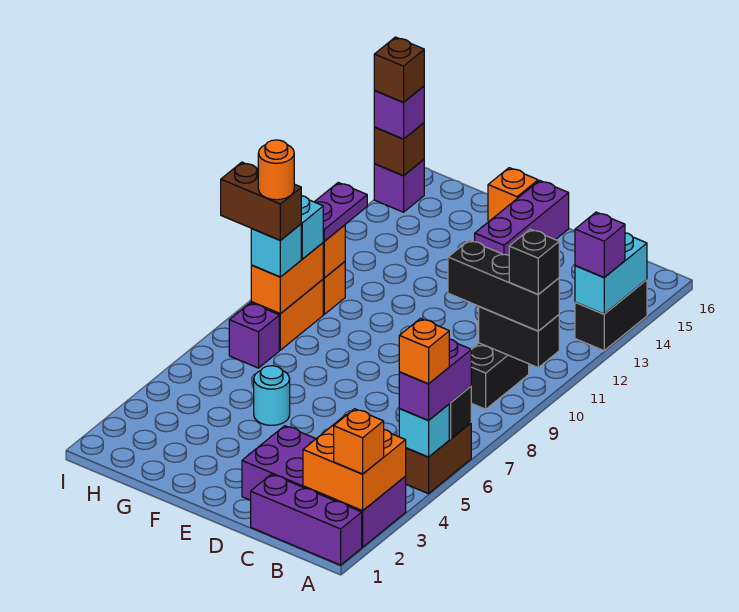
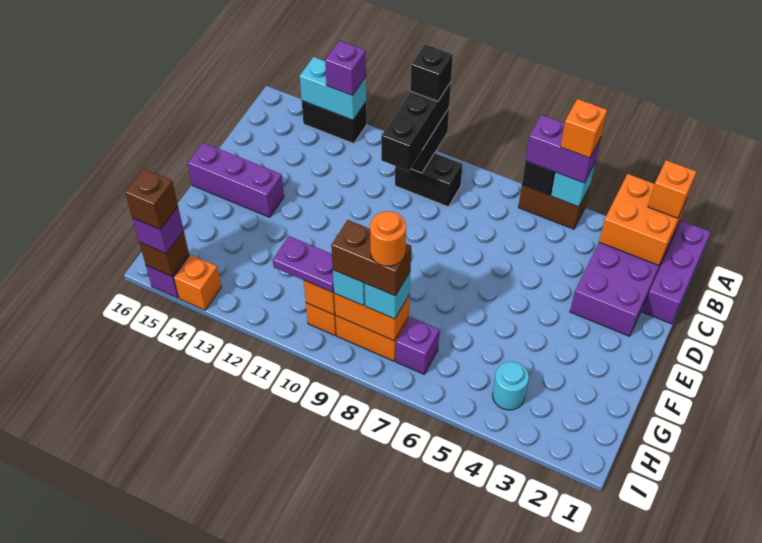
cyan round brick F5 level 1 -> cyan round brick H4 level 1
orange brick F16 level 1 -> orange brick I14 level 1
brown brick H8:I8 level 4 -> brown brick H8:H9 level 4

